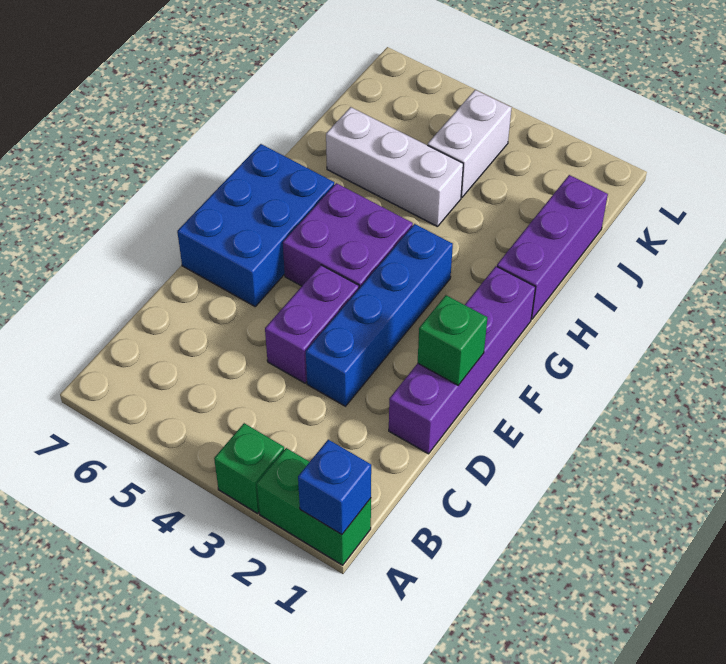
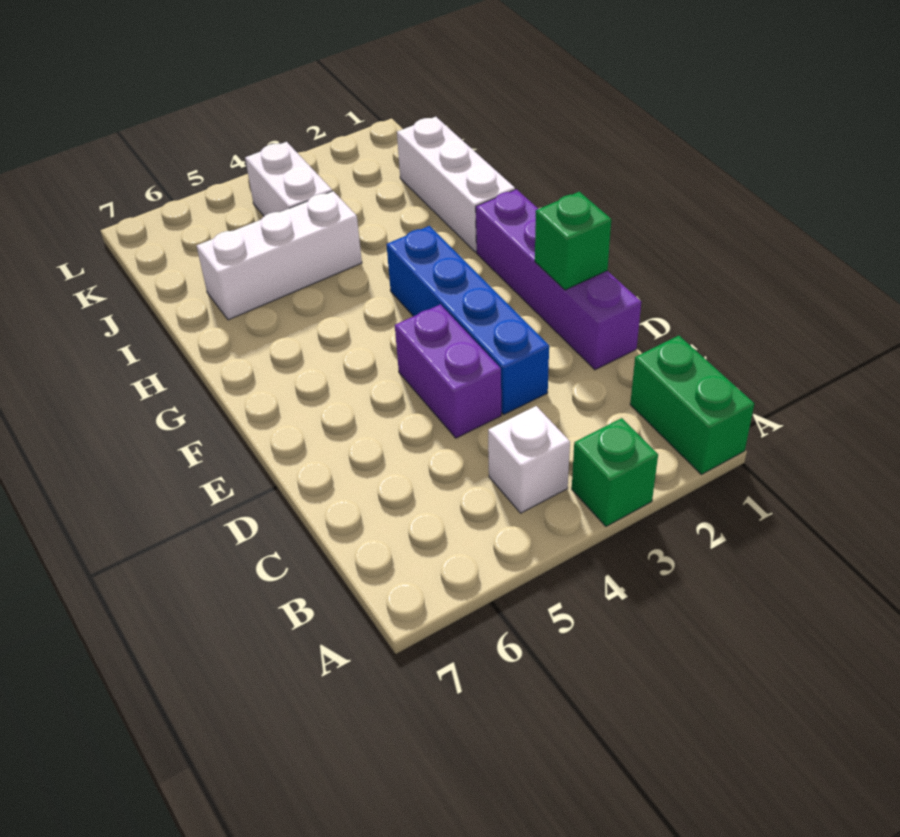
green brick A1:A2 level 1 -> green brick A1:B1 level 1
blue brick A1 level 2 -> none
none -> white brick B4 level 1
blue brick E6:G7 level 1 -> none
purple brick F4:G5 level 1 -> none
purple brick H1:J1 level 1 -> white brick H1:J1 level 1

